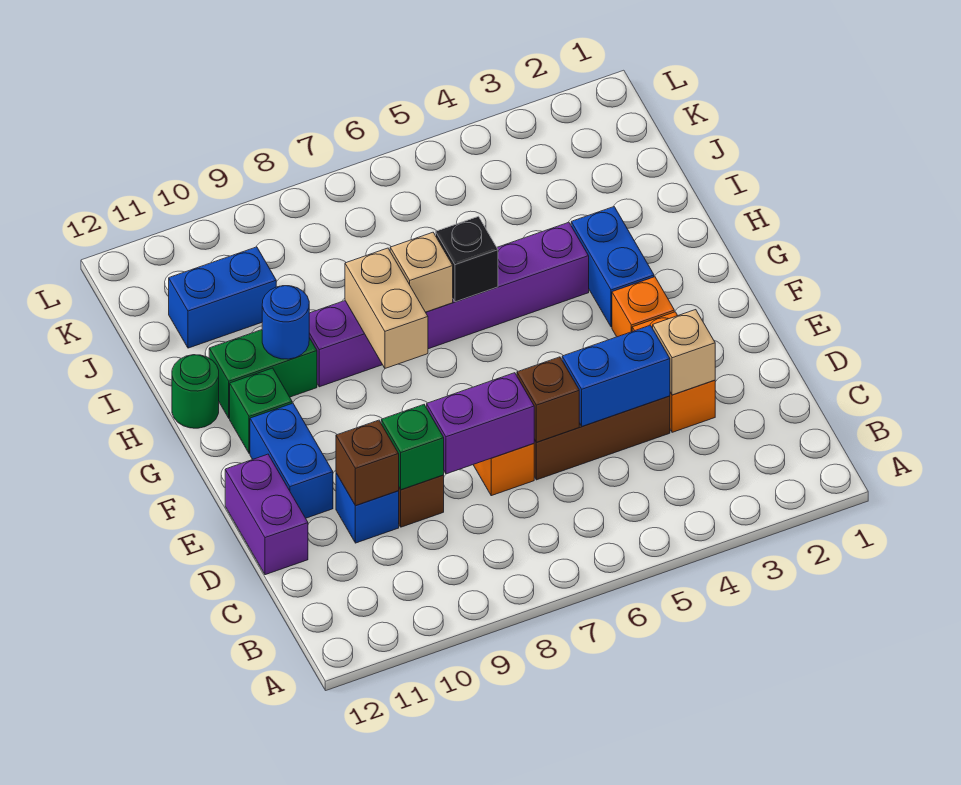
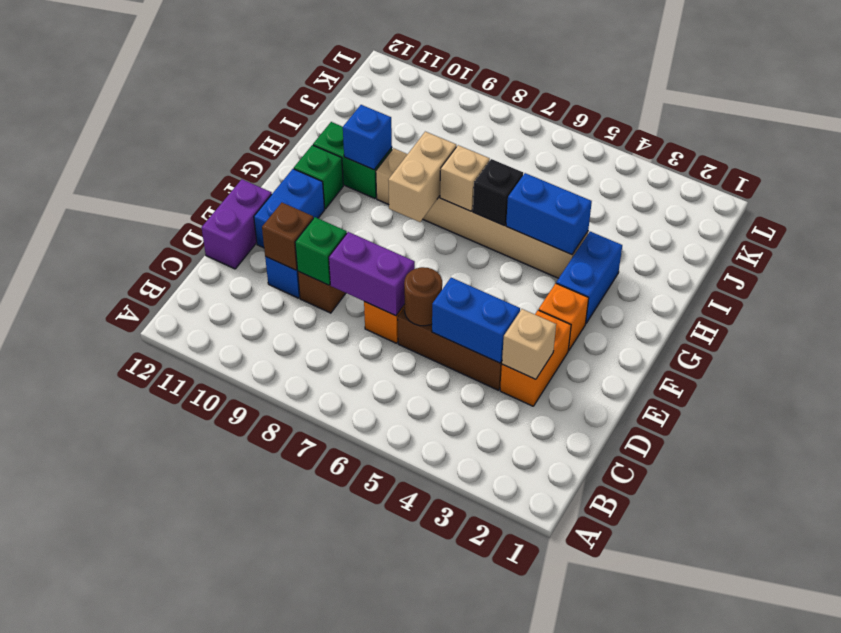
brown brick D6 level 2 -> brown round brick D6 level 2
purple brick H4:H9 level 1 -> tan brick H4:H9 level 1
blue round brick H10 level 2 -> blue brick H10 level 2
green round brick H12 level 1 -> none
blue brick J10:J11 level 1 -> blue brick H4:H5 level 2

